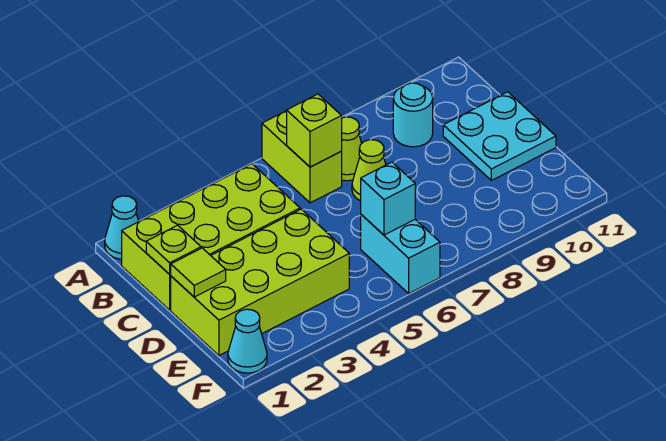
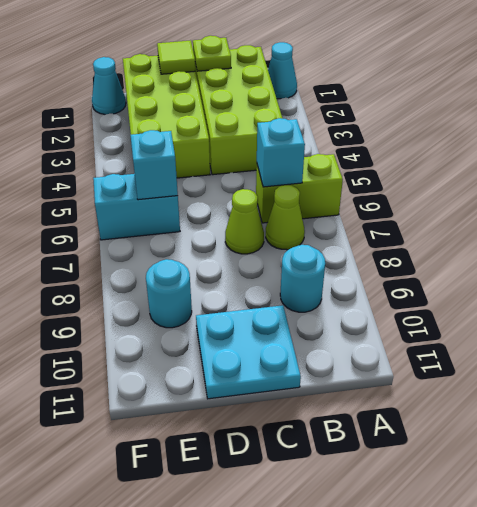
lime brick B6 level 2 -> cyan brick B6 level 2
none -> cyan round brick E9 level 1

